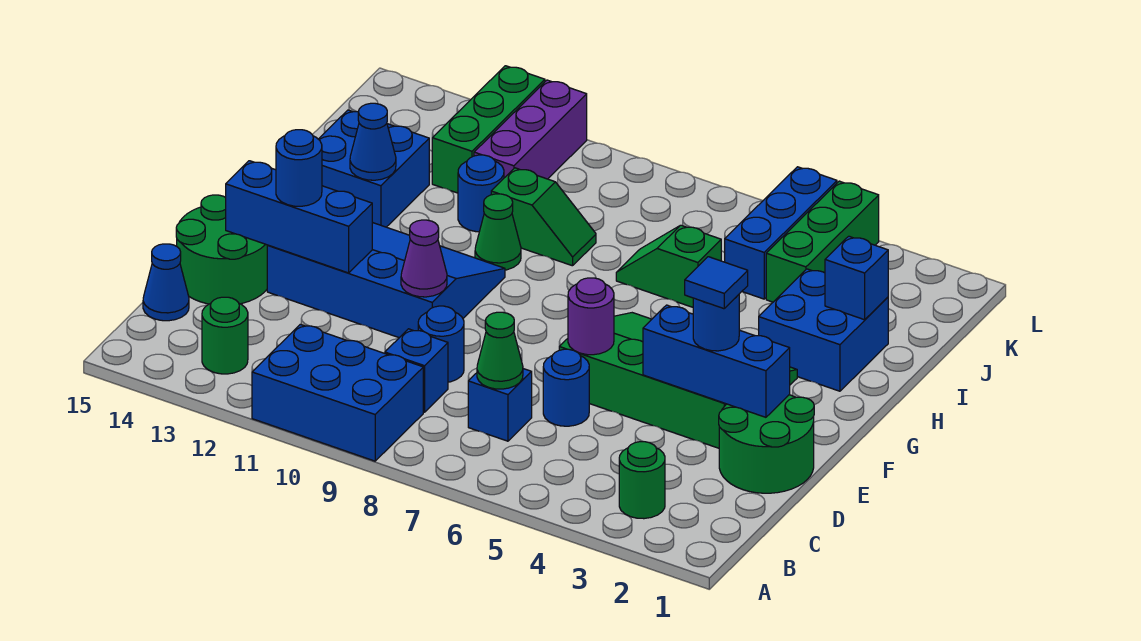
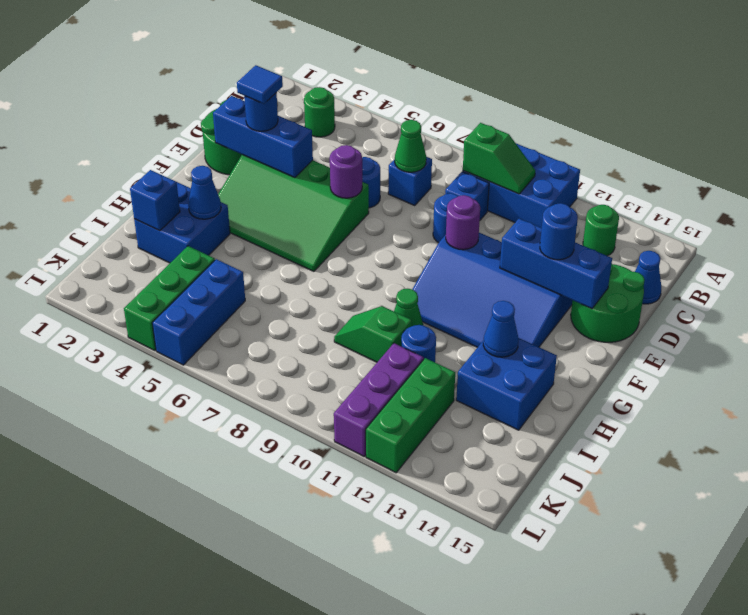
purple cone E10 level 2 -> purple round brick E10 level 2
none -> blue cone H3 level 2
green slope I6:I7 level 1 top 6 -> green slope B9:B10 level 2 top 9

